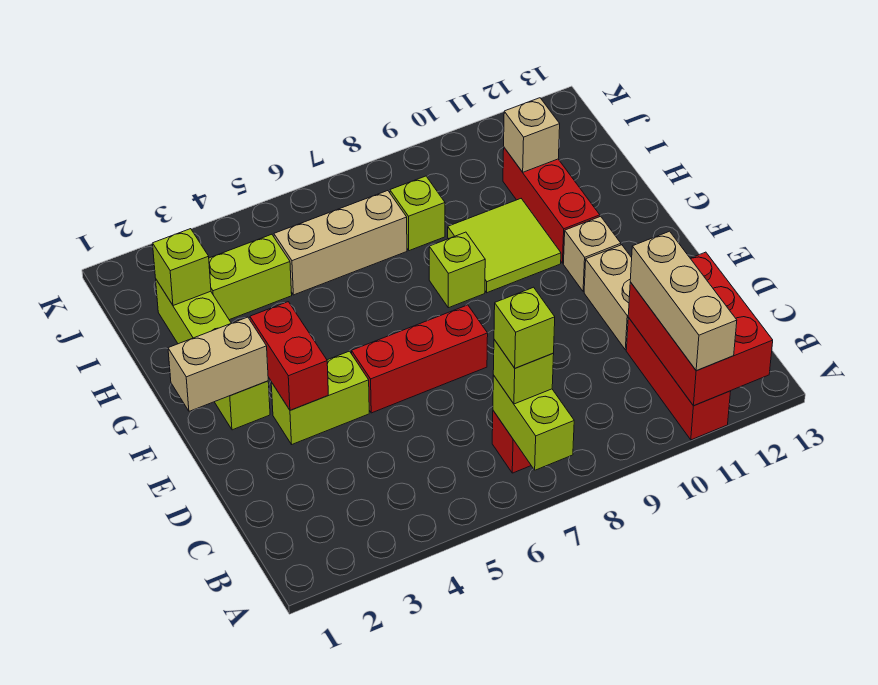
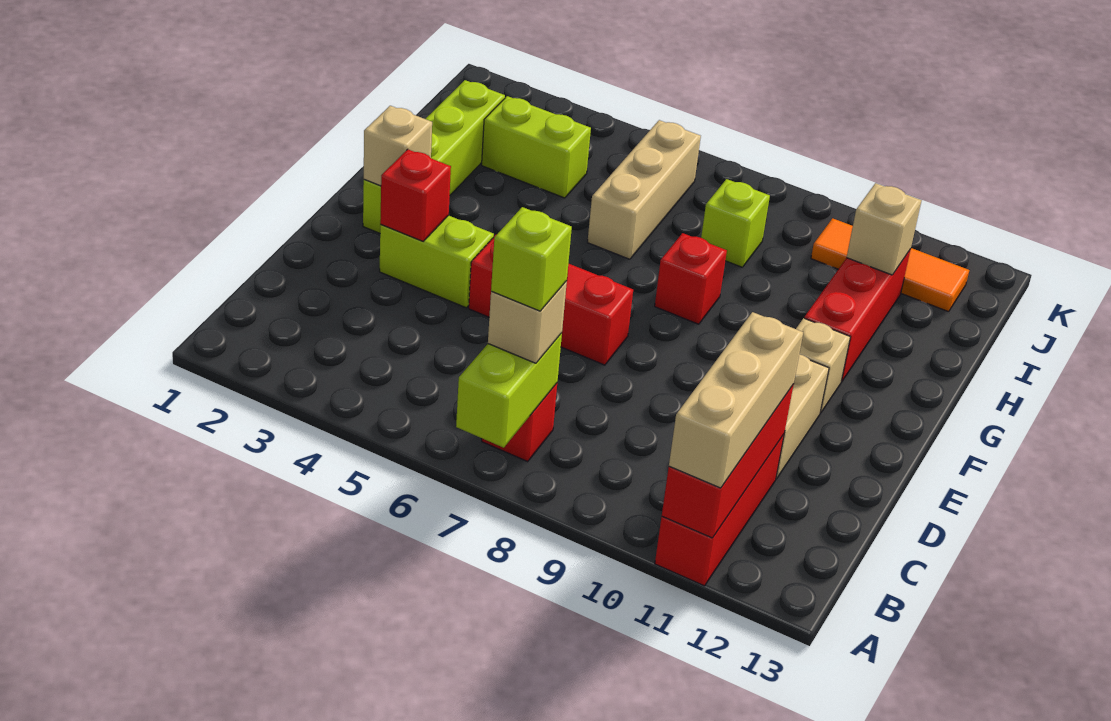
red brick A11:C12 level 2 -> red brick A11:C11 level 2
lime brick B7 level 3 -> tan brick B7 level 3
red brick E3:F3 level 2 -> red brick E3 level 2
tan brick F1:F2 level 2 -> tan brick F2 level 2
lime brick G8 level 1 -> red brick G8 level 1
lime tile G9:H10 level 1 -> none
lime brick I2 level 2 -> none
tan brick I5:I7 level 1 -> tan brick H6:J6 level 1
none -> orange tile J10:J12 level 1

